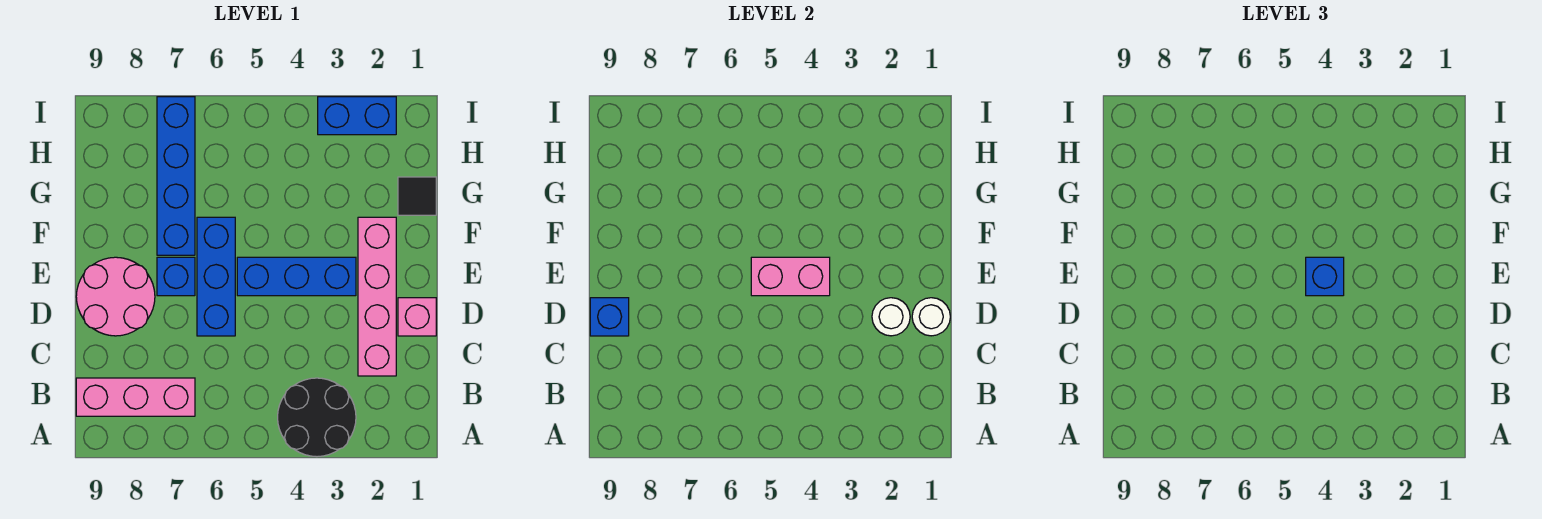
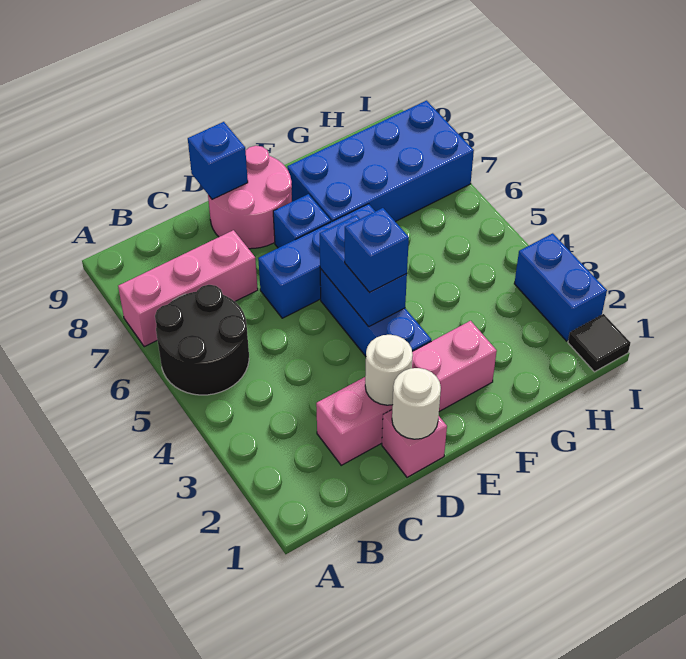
black round brick A3:B4 level 1 -> black round brick A5:B6 level 1
pink brick B7:B9 level 1 -> pink brick A7:C7 level 1
pink brick E4:E5 level 2 -> blue brick E4:E5 level 2
blue brick F7:I7 level 1 -> blue brick F7:I8 level 1
black tile G1 level 1 -> black tile I1 level 1

